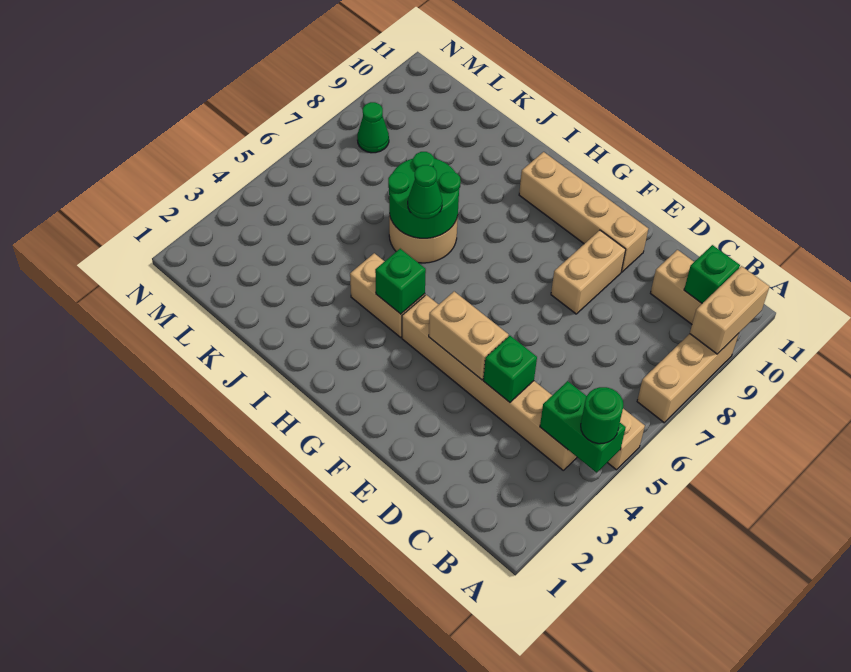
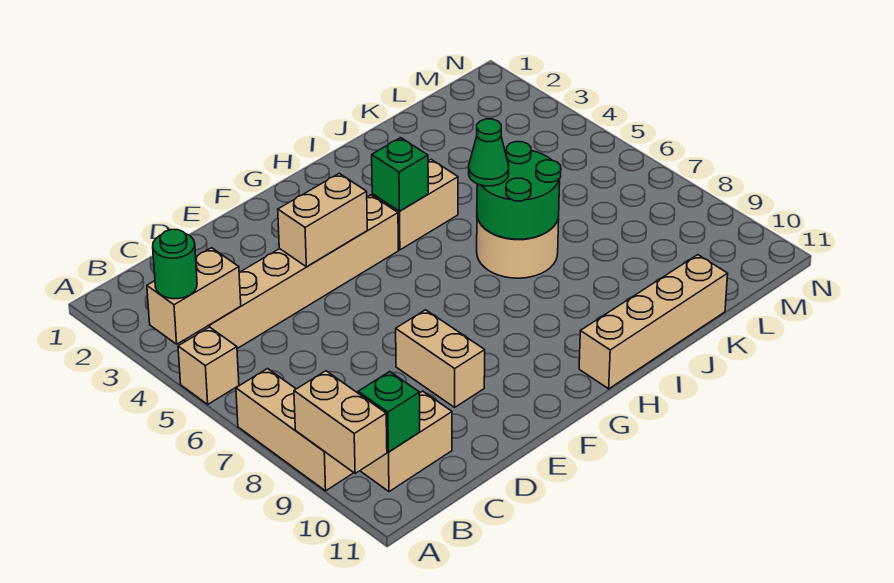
green brick A4:B4 level 2 -> tan brick A4:B4 level 2
green brick D4 level 2 -> none
tan brick E10:H10 level 1 -> tan brick H11:K11 level 1
green cone M8 level 1 -> none

